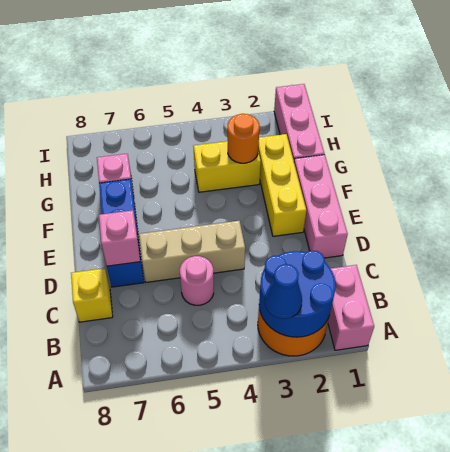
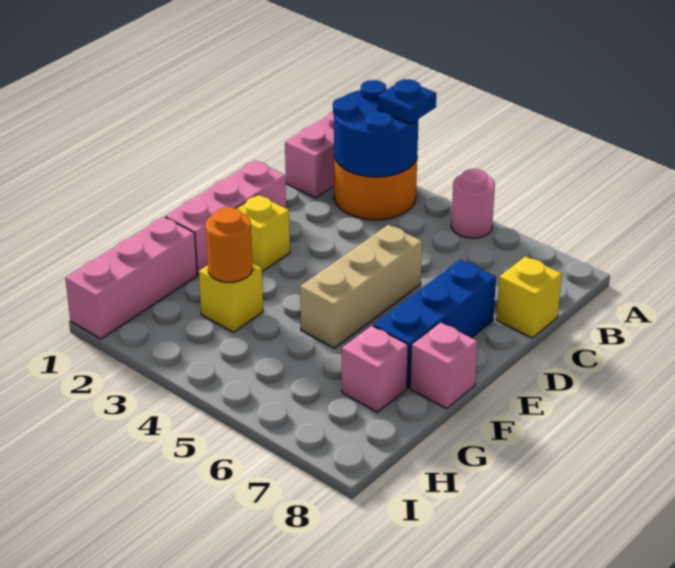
blue cone A3 level 3 -> blue plate A3 level 3
pink round brick C5 level 1 -> pink round brick A5 level 1
tan brick D4:D6 level 1 -> tan brick D5:F5 level 1
pink brick D7 level 2 -> pink brick F8 level 1
yellow brick E2:G2 level 1 -> yellow brick E2 level 1
yellow brick G3:G4 level 1 -> yellow brick G3 level 1

